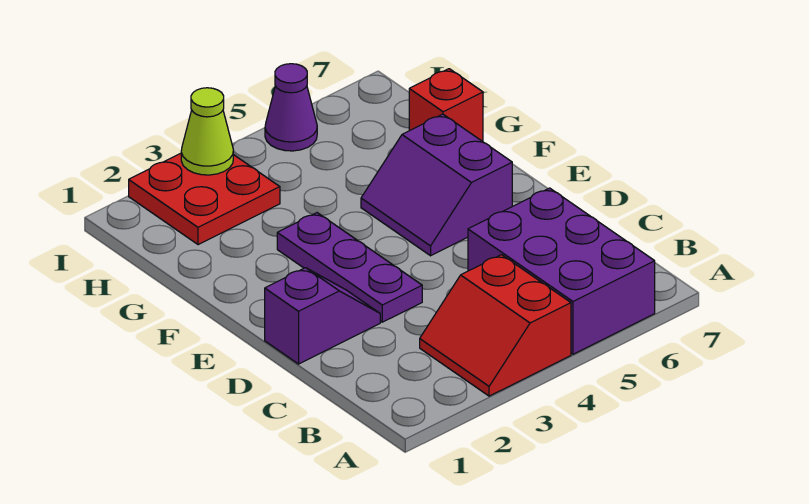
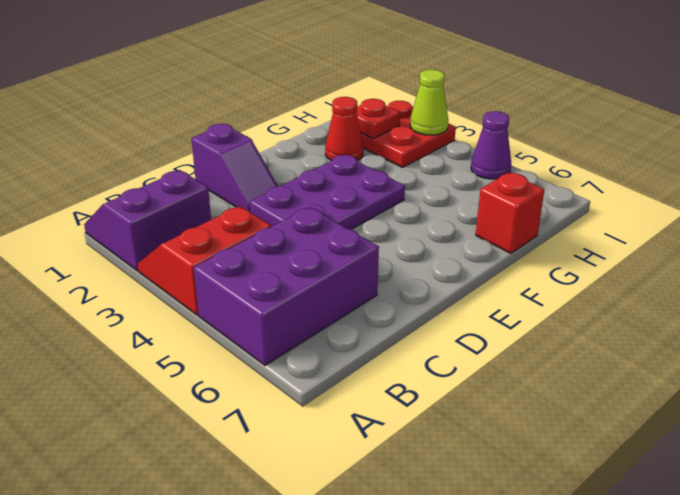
purple plate D3:F3 level 1 -> purple plate D3:F4 level 1
purple slope E5:F6 level 1 top 6 -> purple slope A1:B2 level 1 top 2
none -> red cone G2 level 1
none -> red plate H2 level 2

